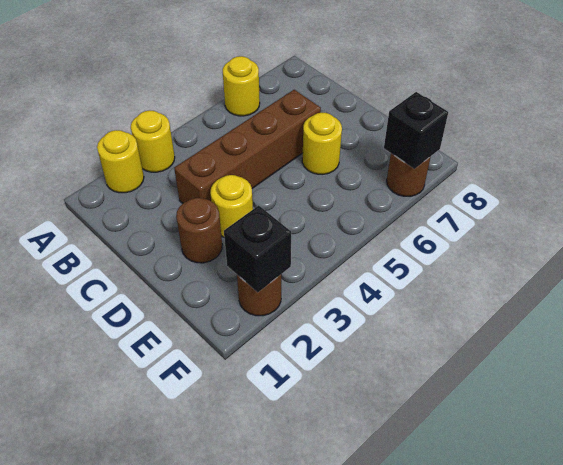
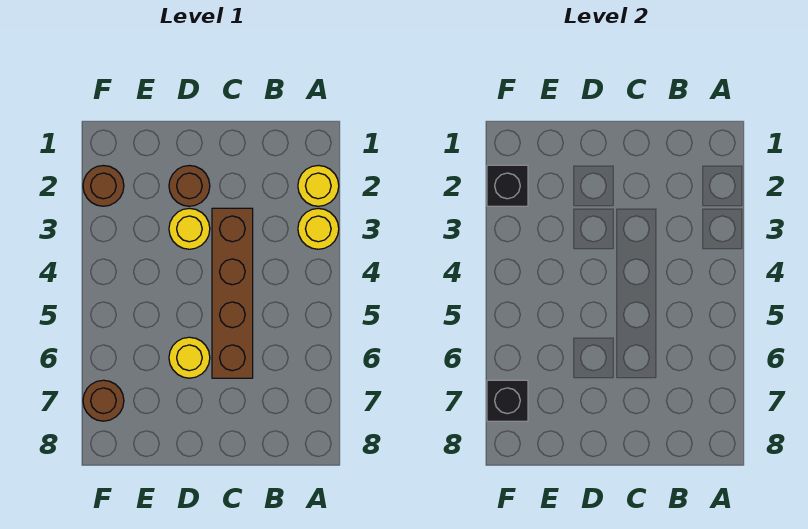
yellow round brick A6 level 1 -> none

